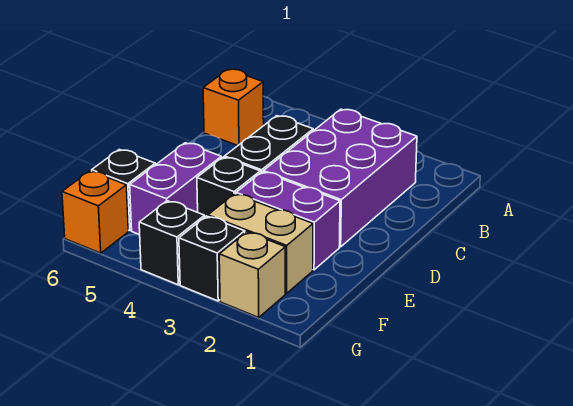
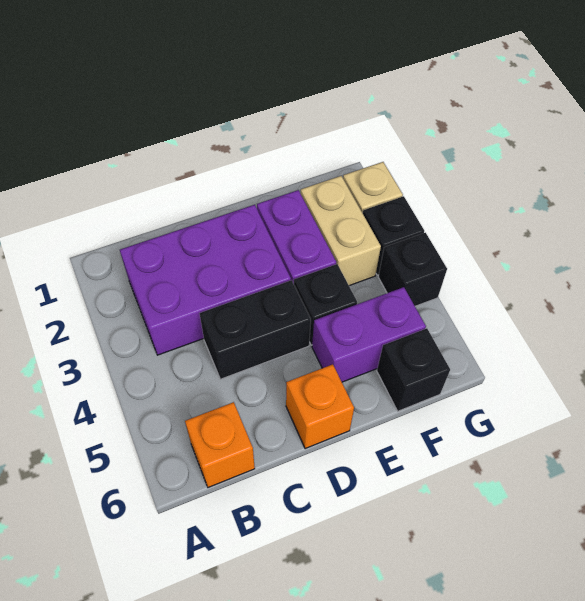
orange brick G6 level 1 -> orange brick D6 level 1

